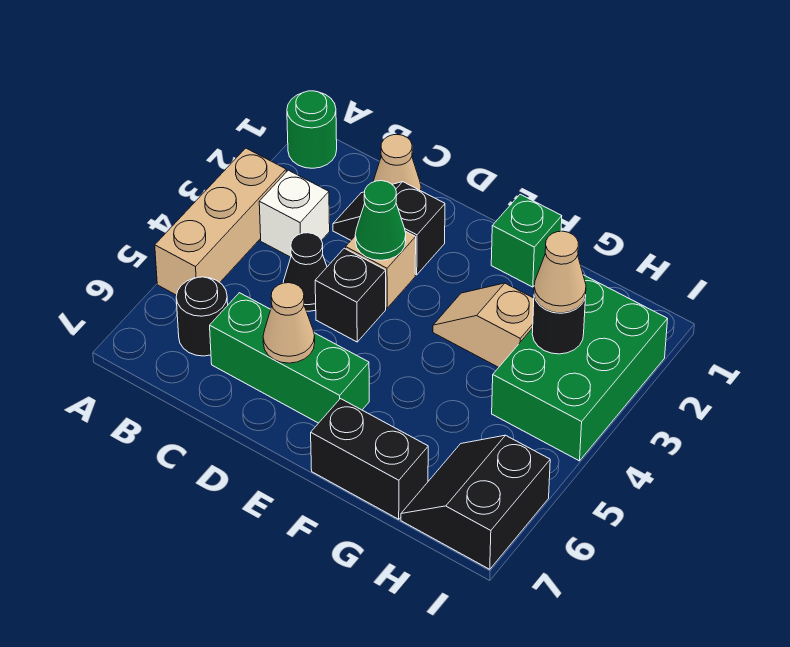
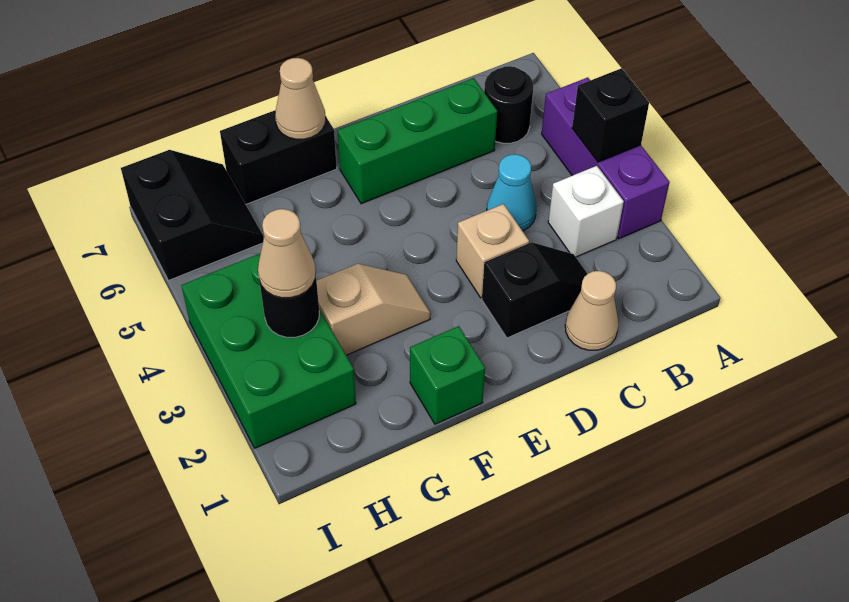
green round brick A1 level 1 -> none
tan brick A3:A5 level 1 -> purple brick A3:A5 level 1
black cone C4 level 1 -> cyan cone C4 level 1
green cone D3 level 2 -> none
black brick D4 level 1 -> black brick A4 level 2
tan cone D6 level 2 -> tan cone F7 level 2

